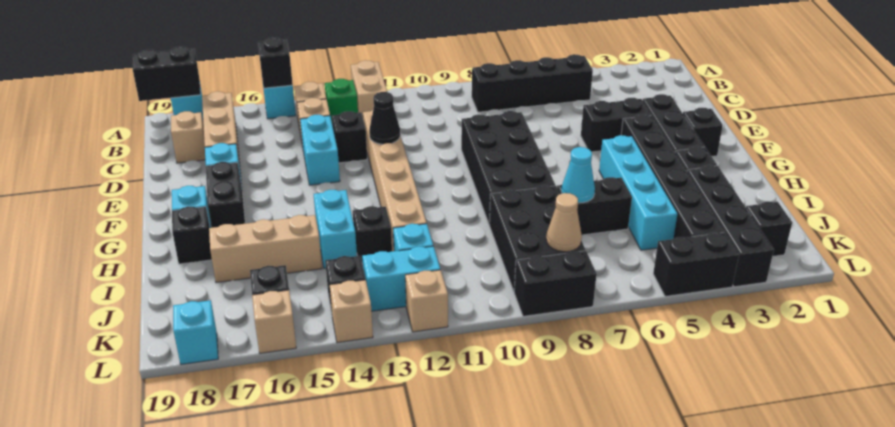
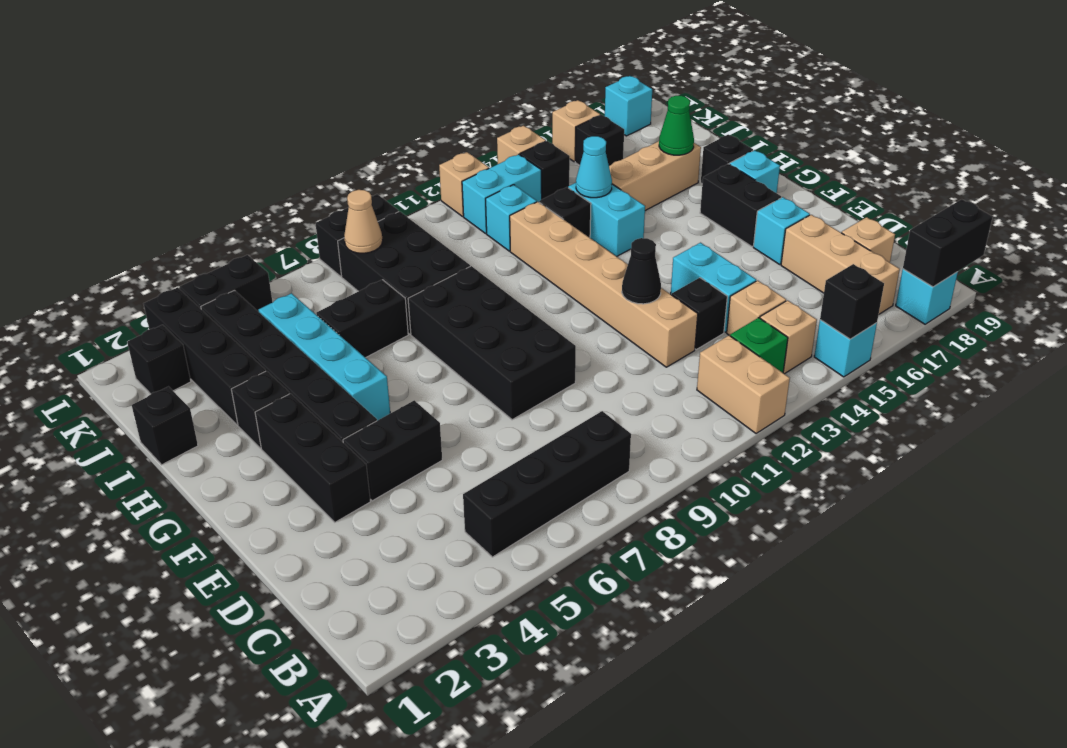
black brick F2 level 1 -> black brick I1 level 1
cyan cone I7 level 2 -> cyan cone I14 level 2
none -> green cone I17 level 2

